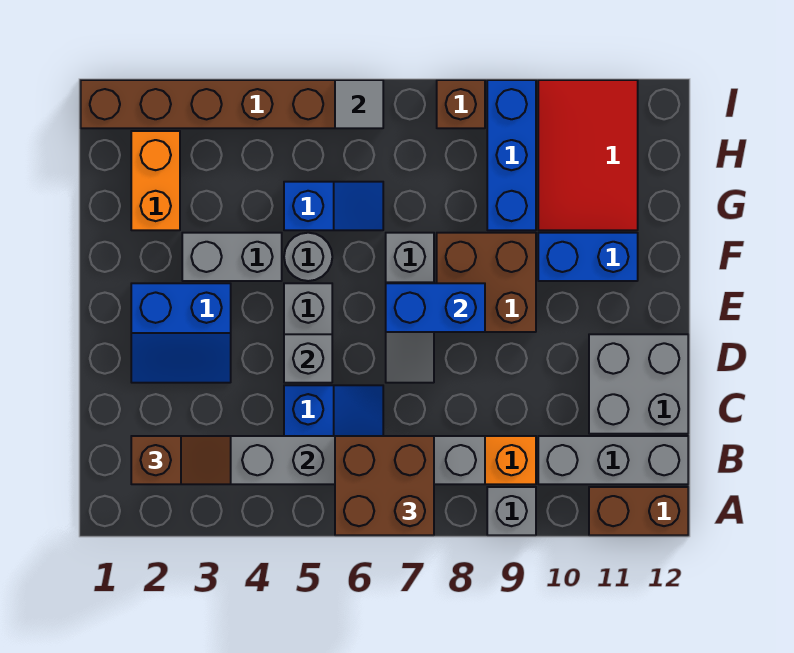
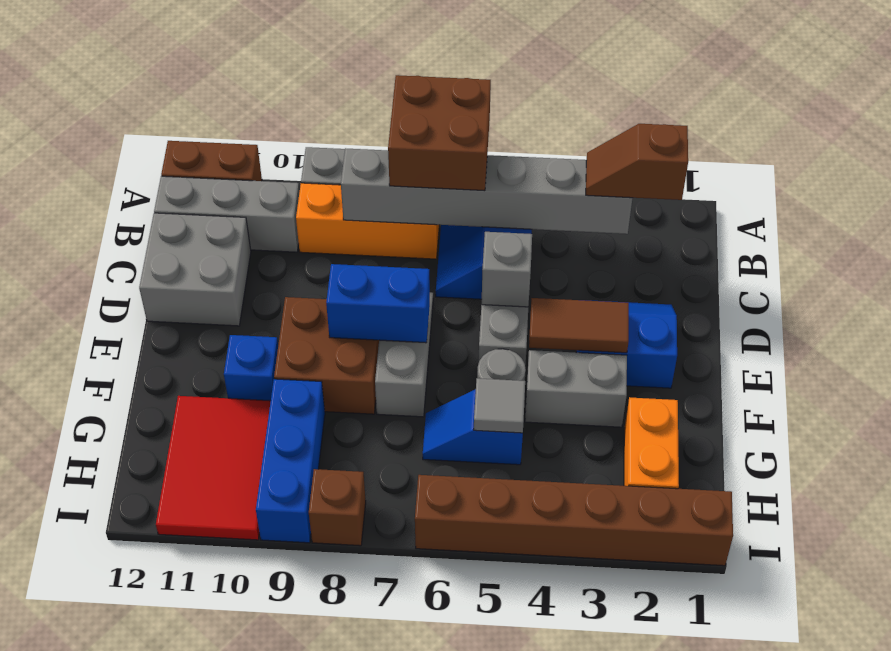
none -> brown tile E3:E4 level 2
blue brick F10:F11 level 1 -> blue brick F10 level 1
grey tile I6 level 2 -> grey tile G5 level 2

